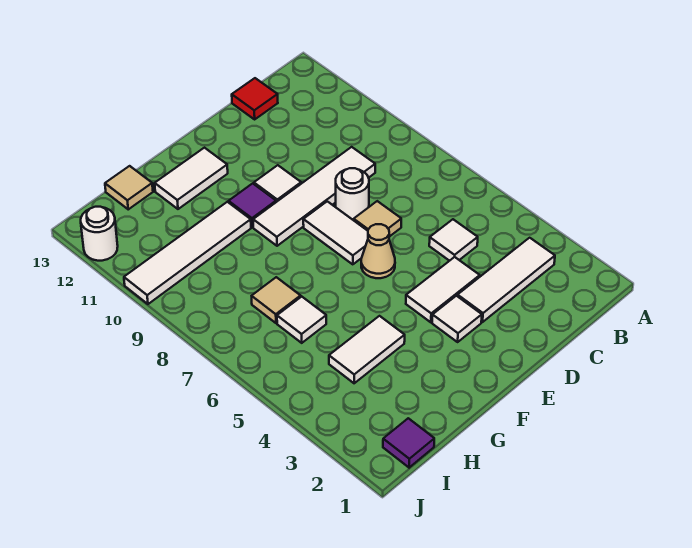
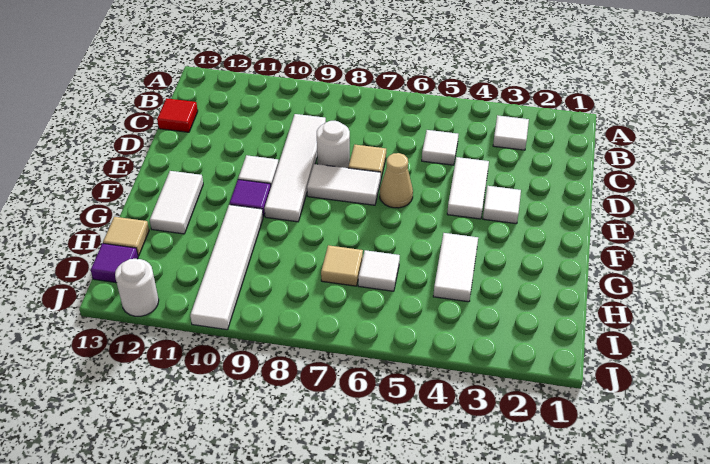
white tile B3:D3 level 1 -> white tile B3 level 1
purple tile I1 level 1 -> purple tile I13 level 1

